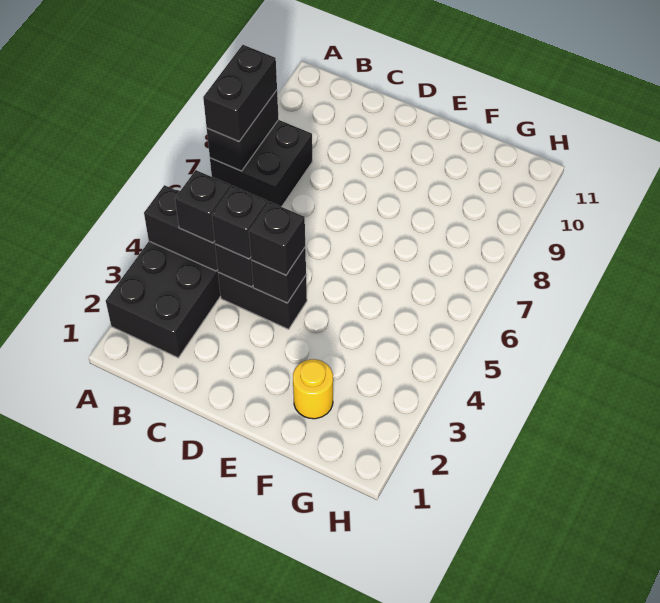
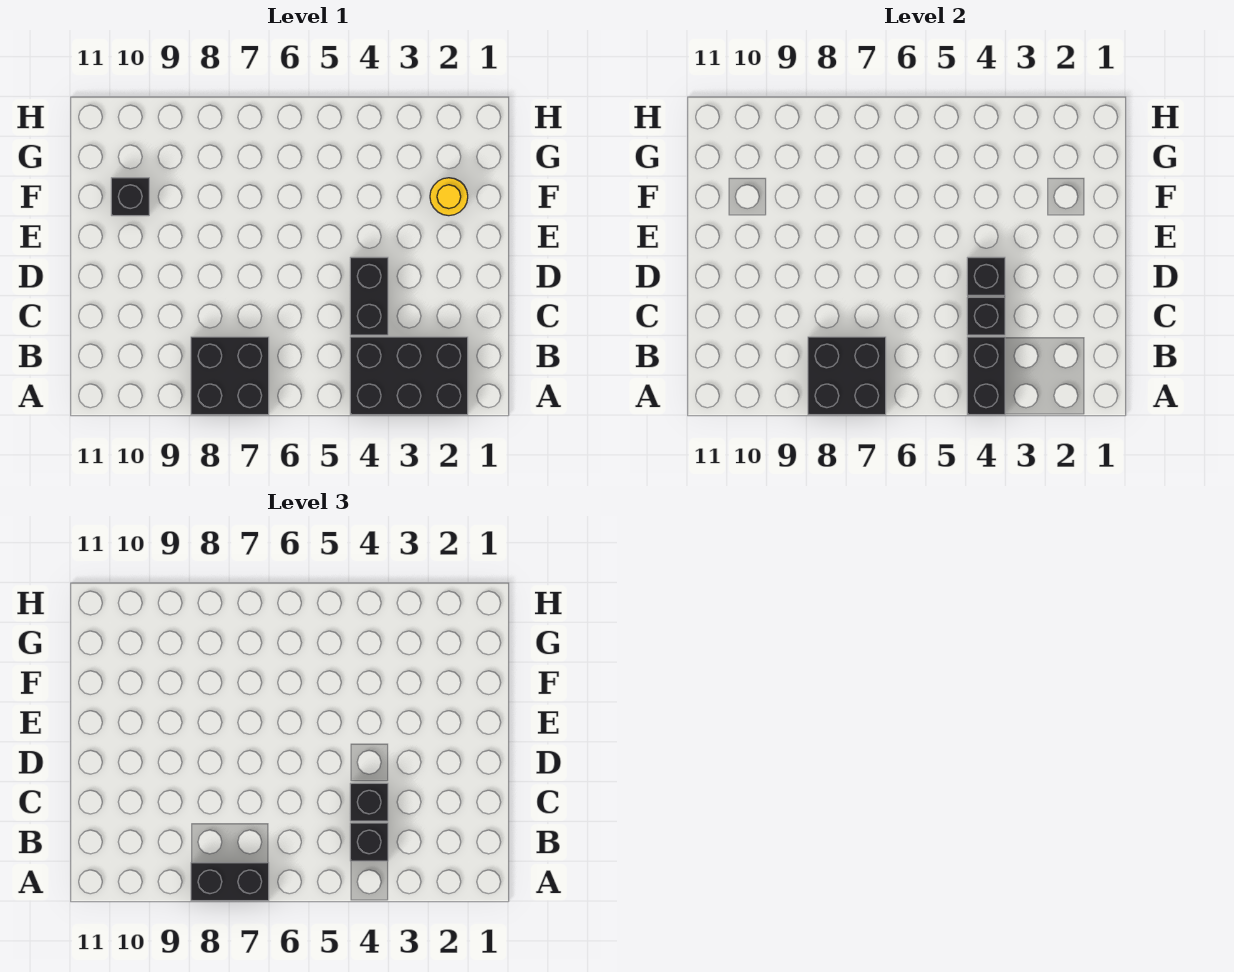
black brick A7:A8 level 2 -> black brick A7:B8 level 2
black brick D4 level 3 -> black brick F10 level 1

